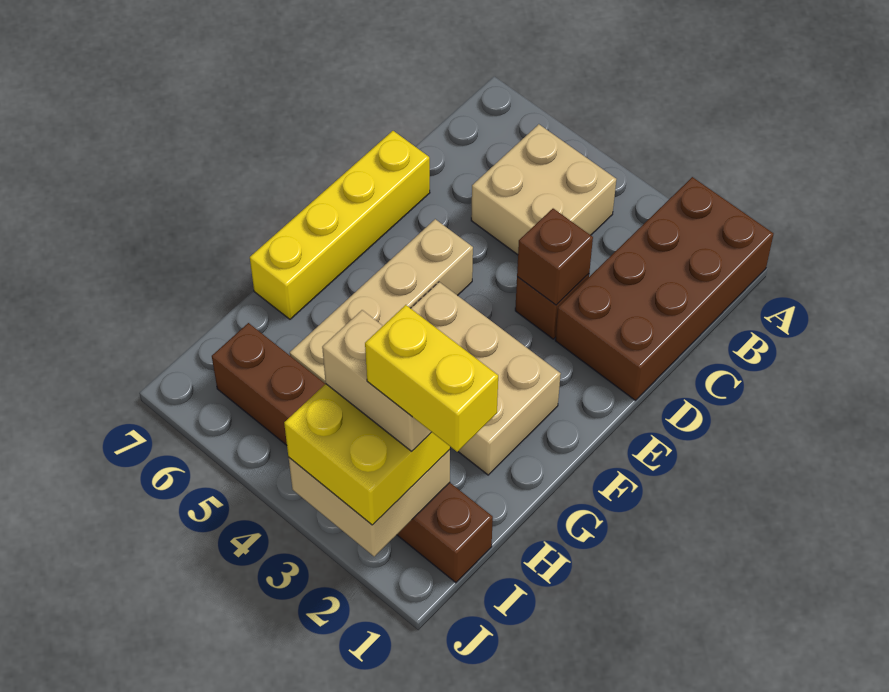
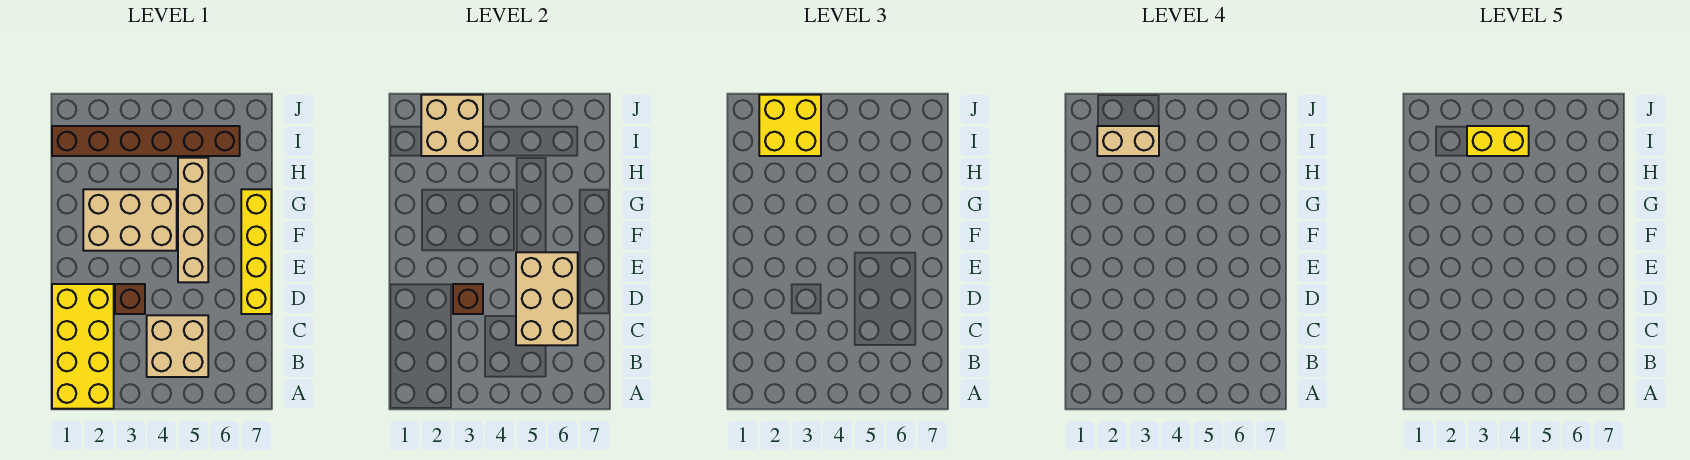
brown brick A1:D2 level 1 -> yellow brick A1:D2 level 1
none -> tan brick C5:E6 level 2
yellow brick I1:I2 level 5 -> yellow brick I3:I4 level 5

